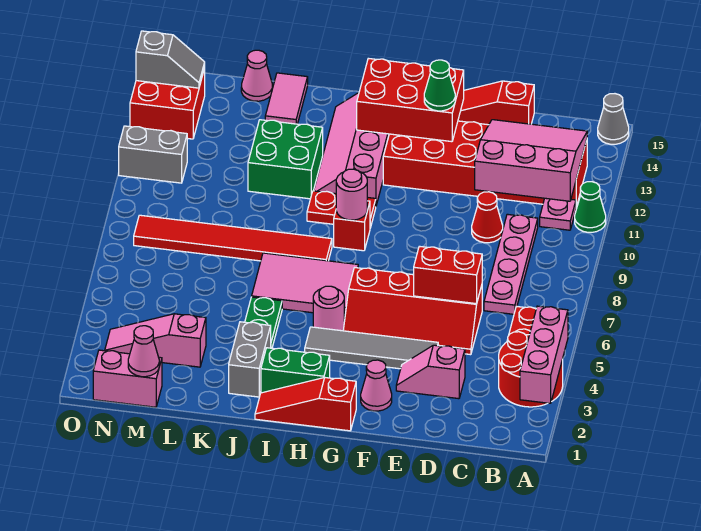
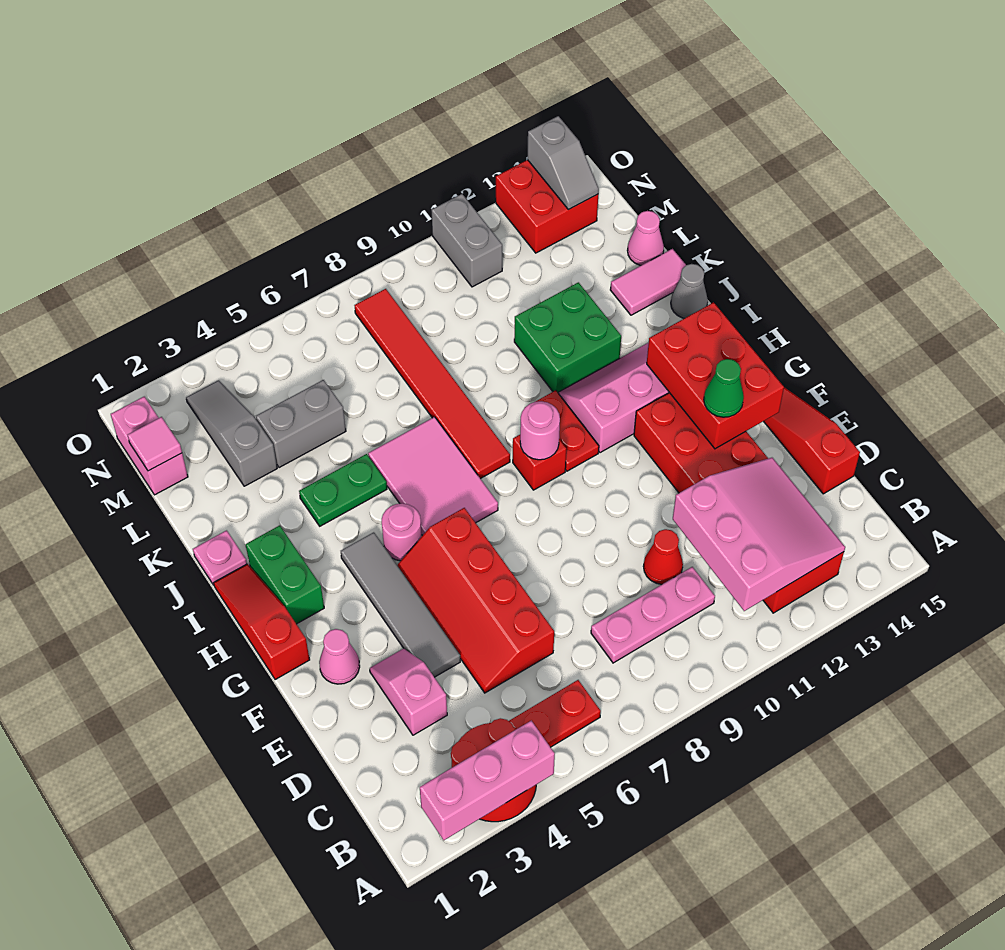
green cone A11 level 1 -> none
grey cone A15 level 1 -> grey cone J15 level 1
pink plate B11 level 1 -> pink plate J1 level 1
pink plate C7:C10 level 1 -> pink plate C8:C10 level 1
red brick D6:E6 level 2 -> none
grey brick J2:J3 level 1 -> grey brick L4:L5 level 1
pink slope L3:N3 level 1 top L -> grey slope L3:N3 level 1 top L
pink cone M1 level 2 -> pink tile M1 level 2

